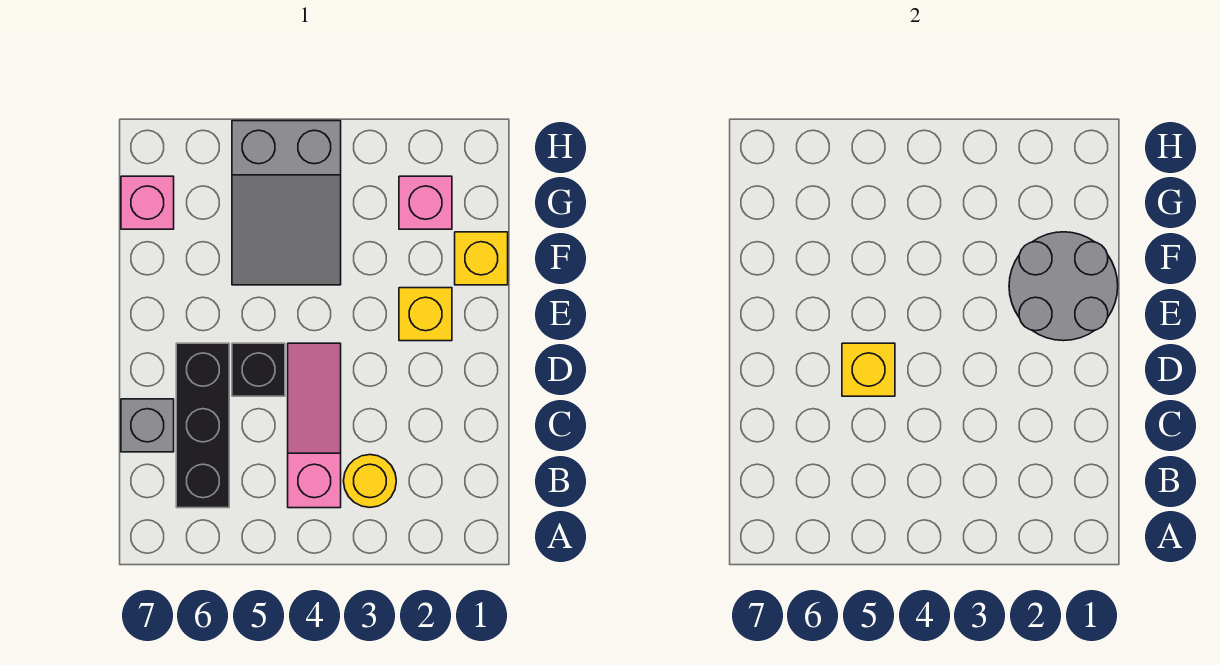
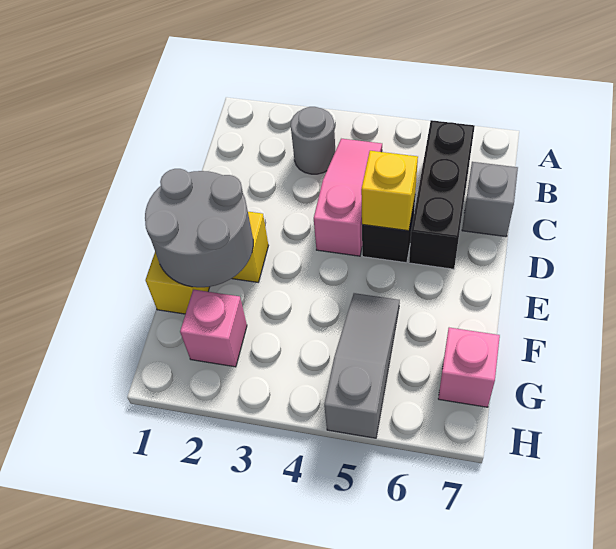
yellow round brick B3 level 1 -> grey round brick B3 level 1
pink slope B4:D4 level 1 top B -> pink slope B4:D4 level 1 top D
grey slope F4:H5 level 1 top H -> grey slope F5:H5 level 1 top H

